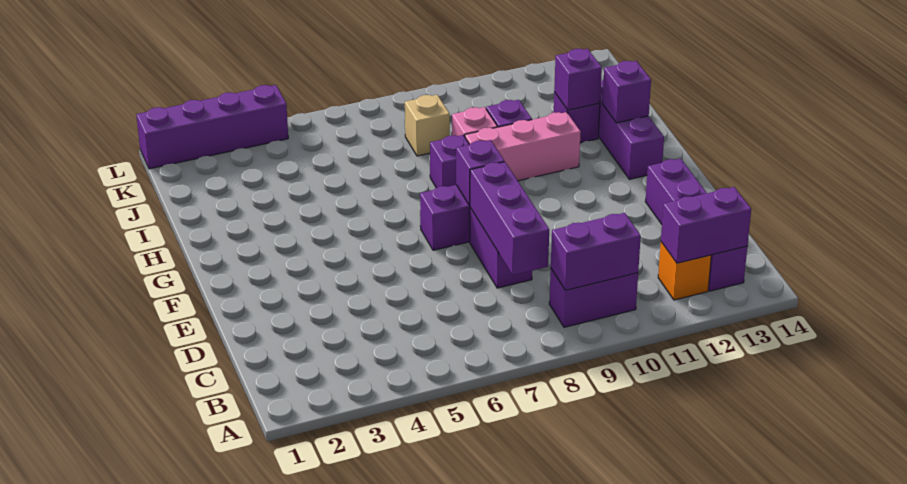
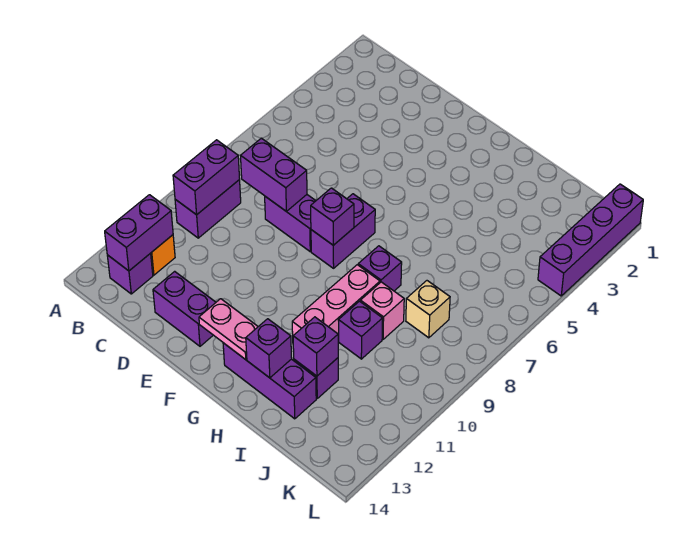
purple brick C8:E8 level 2 -> purple brick C8:D8 level 2
none -> pink plate F13:G13 level 2

